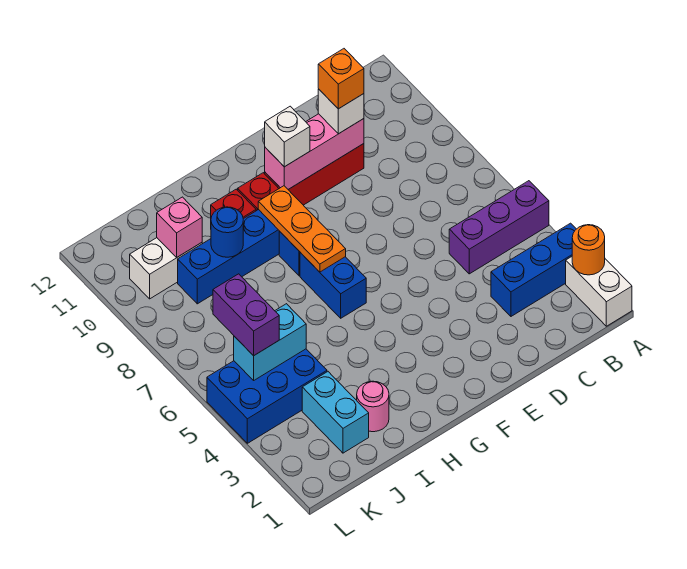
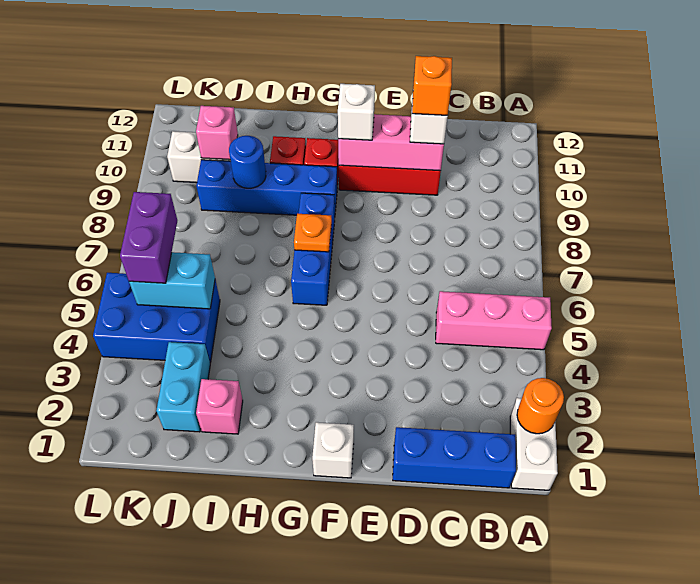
blue brick A3:C3 level 1 -> blue brick B1:D1 level 1
purple brick A5:C5 level 1 -> pink brick A5:C5 level 1
none -> white brick F1 level 1
orange plate G7:G9 level 2 -> orange plate G7 level 2
pink round brick I2 level 1 -> pink brick I2 level 1

